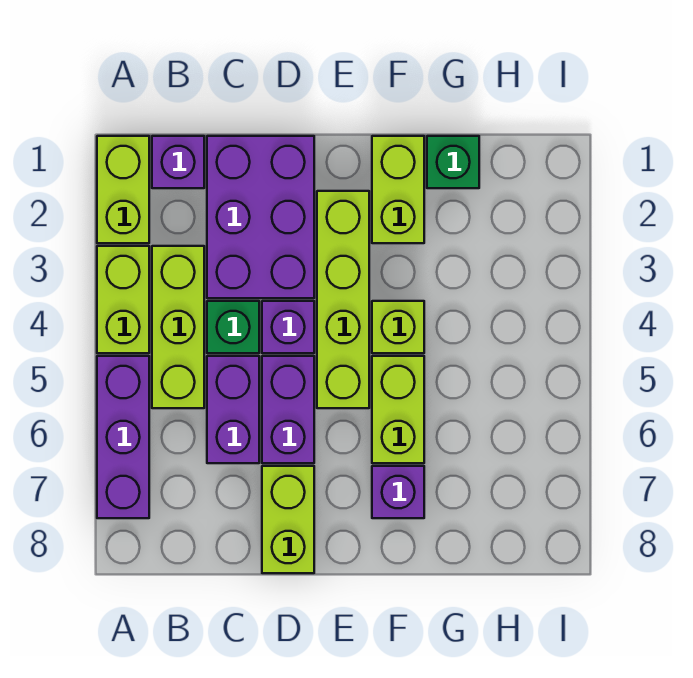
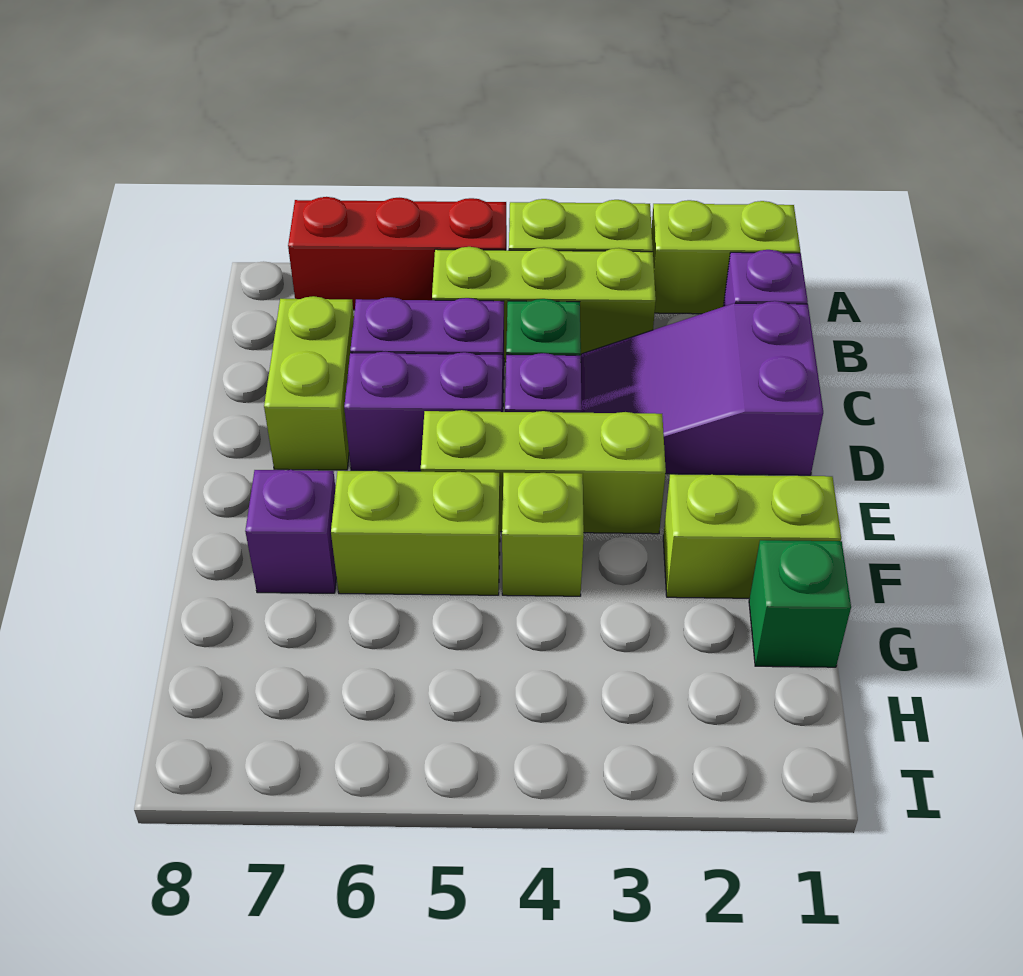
purple brick A5:A7 level 1 -> red brick A5:A7 level 1
purple brick C1:D3 level 1 -> purple slope C1:D3 level 1 top 1
lime brick D7:D8 level 1 -> lime brick C7:D7 level 1
lime brick E2:E5 level 1 -> lime brick E3:E5 level 1

